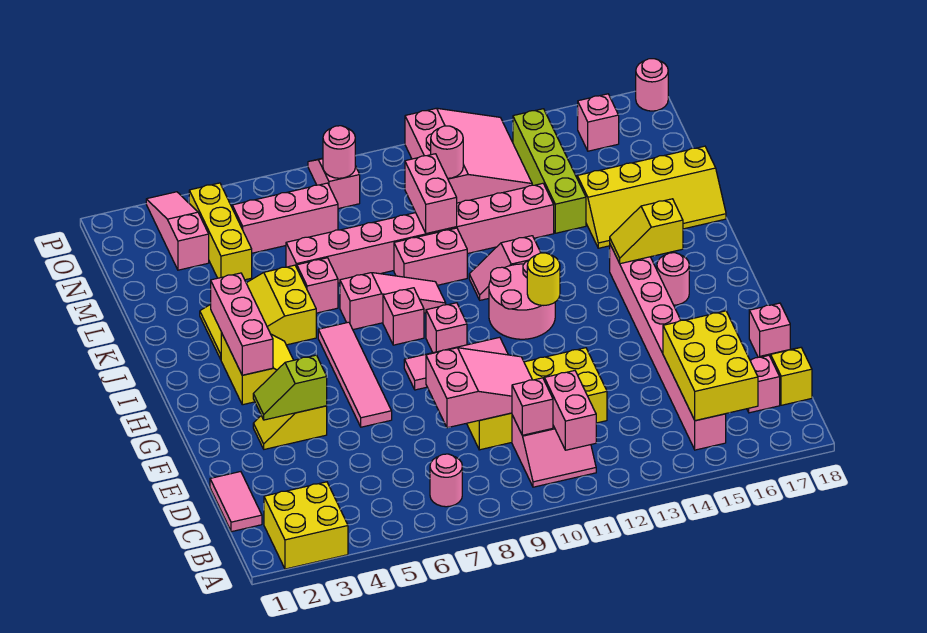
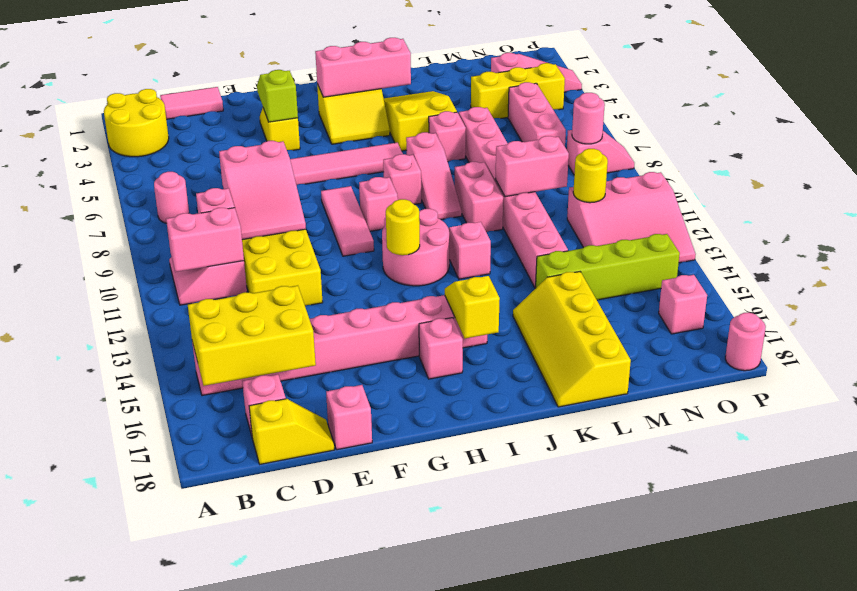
yellow brick A2:B3 level 1 -> yellow round brick A2:B3 level 1
pink round brick H16 level 1 -> pink brick H16 level 1
pink round brick N11 level 2 -> yellow round brick N11 level 2

